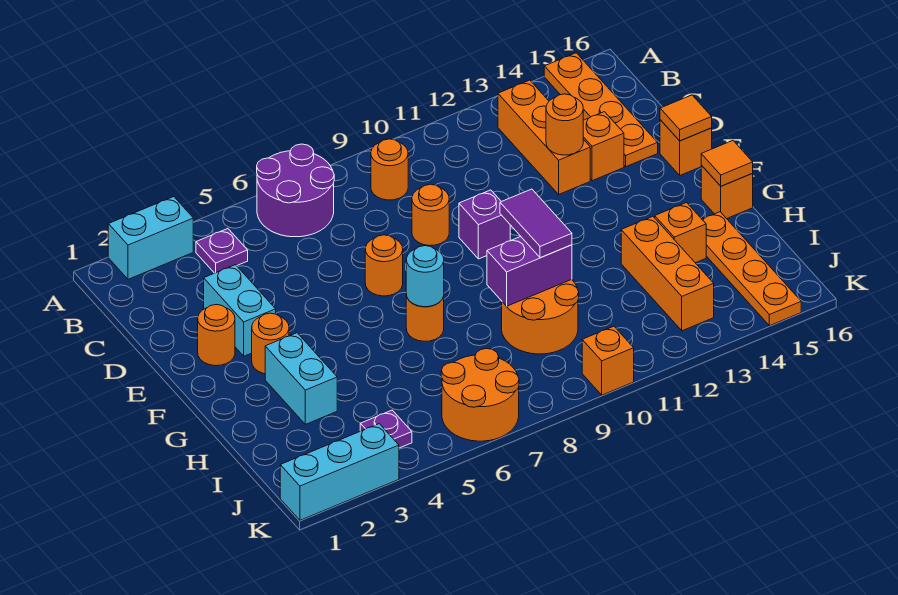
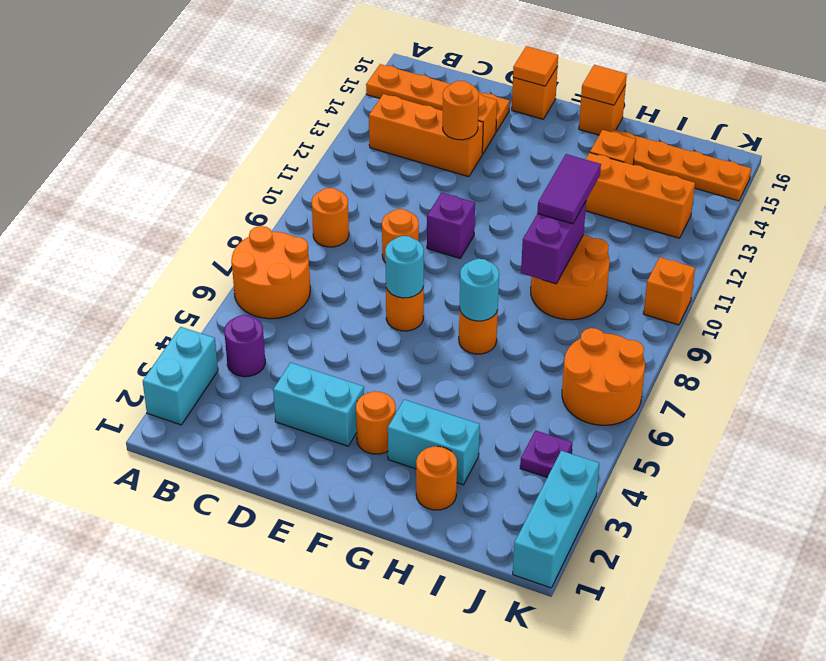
purple round brick A6:B7 level 1 -> orange round brick A6:B7 level 1
purple plate B4 level 1 -> purple round brick B4 level 1
orange round brick E2 level 1 -> orange round brick H2 level 1
none -> cyan round brick E7 level 2
purple tile G10:H10 level 3 -> purple tile H10:H11 level 3

